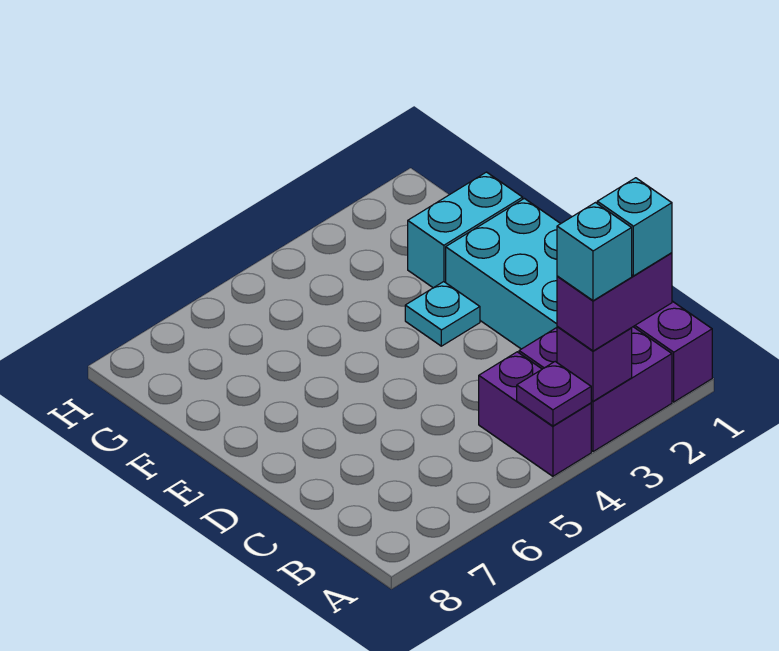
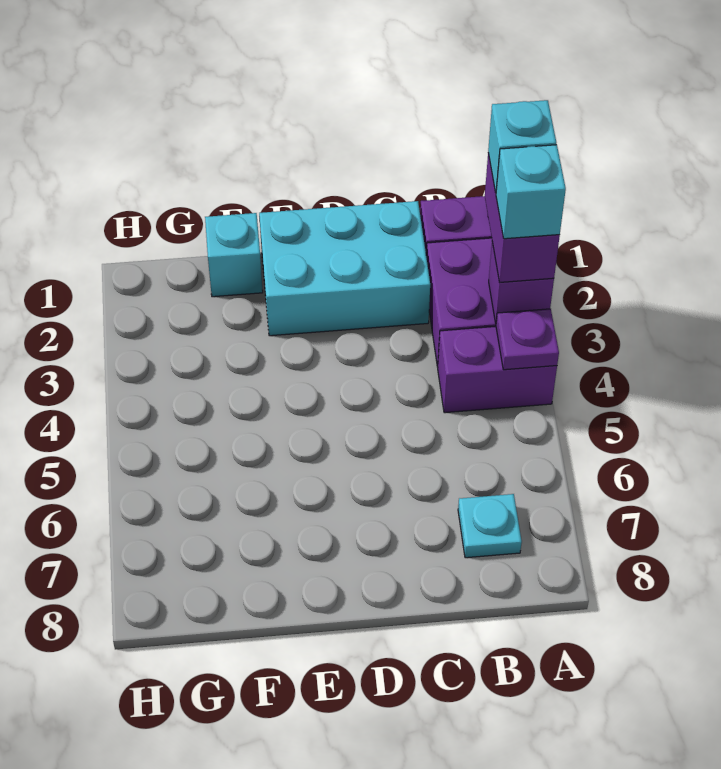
cyan plate E3 level 1 -> cyan plate B7 level 1
cyan brick F1:F2 level 1 -> cyan brick F1 level 1

